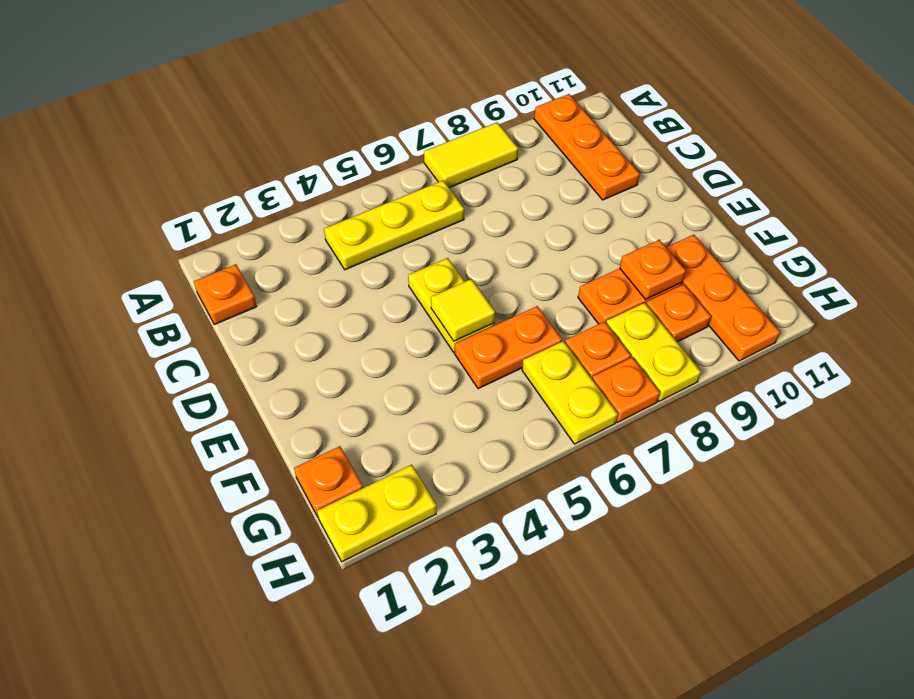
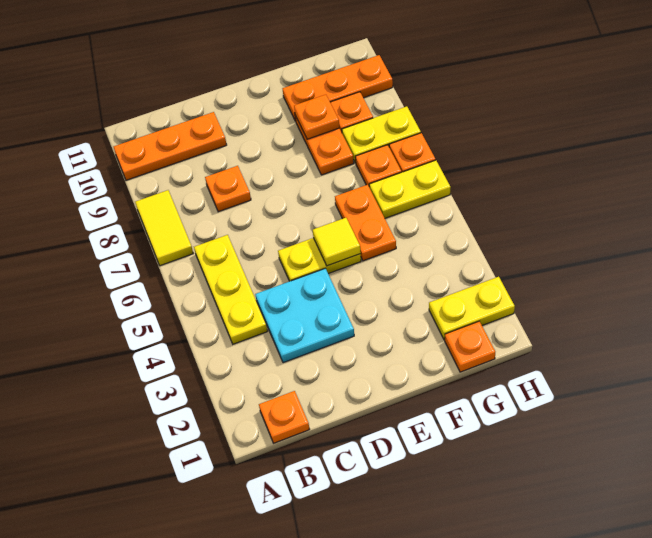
none -> cyan plate C3:D4 level 1
none -> orange plate C8 level 1
yellow plate H1:H2 level 1 -> yellow plate G2:H2 level 1

